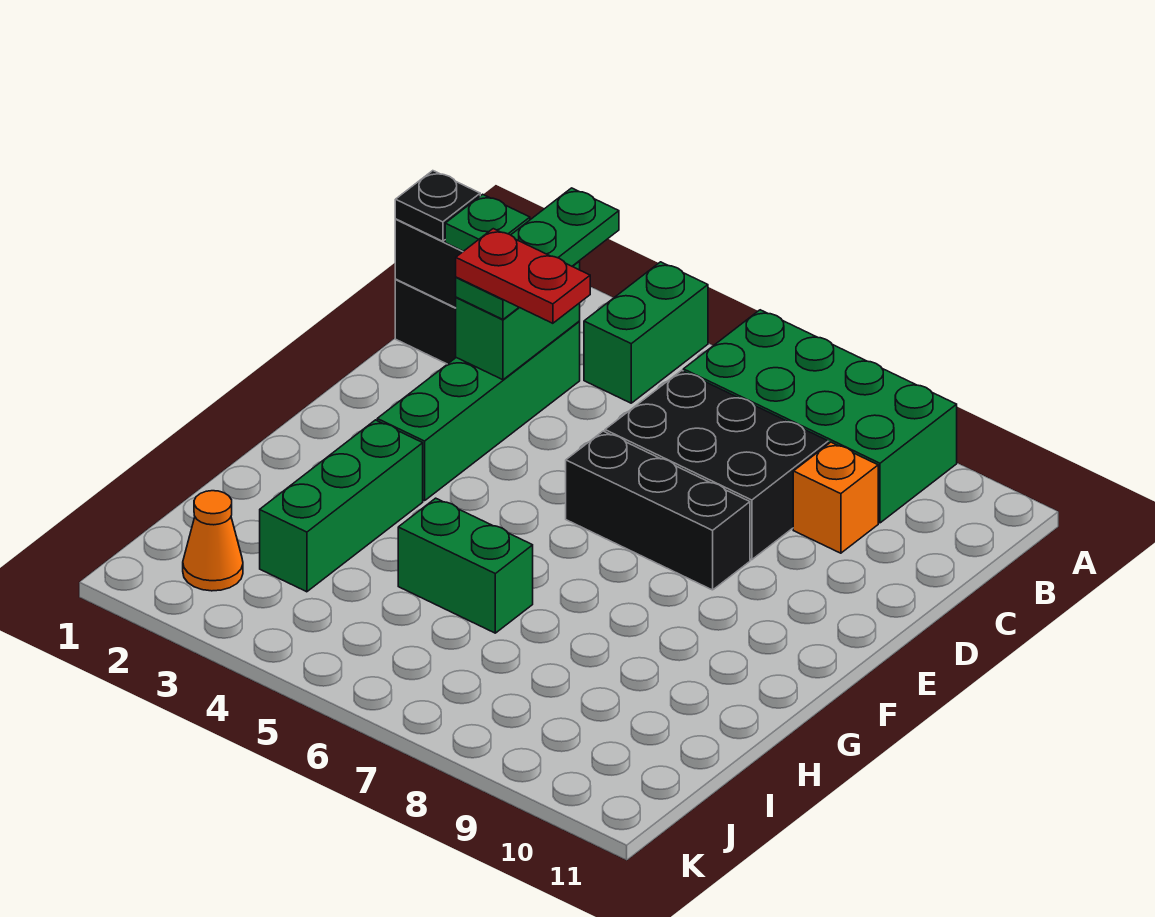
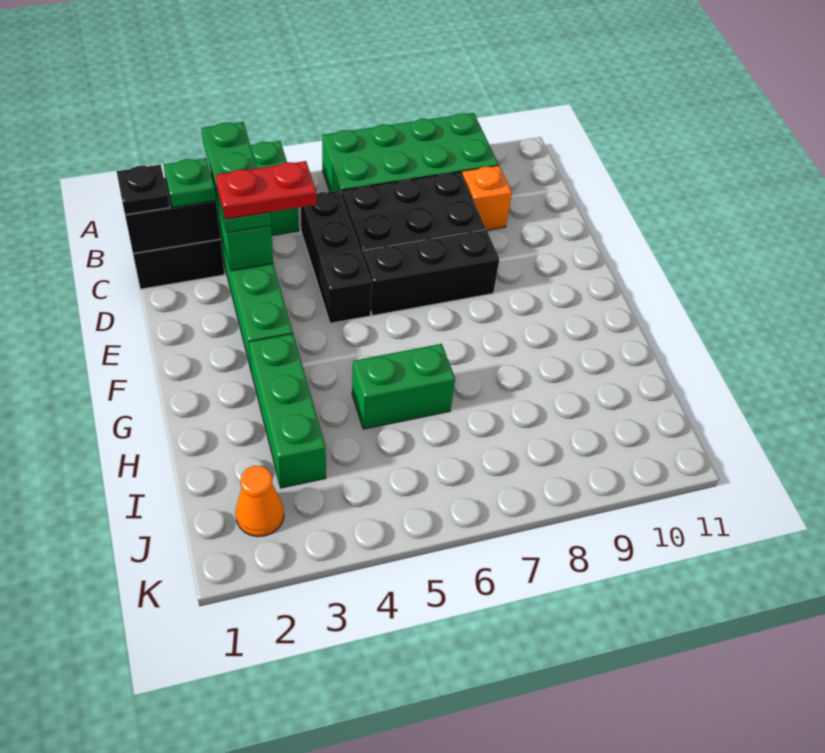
none -> black brick C5:E5 level 1

